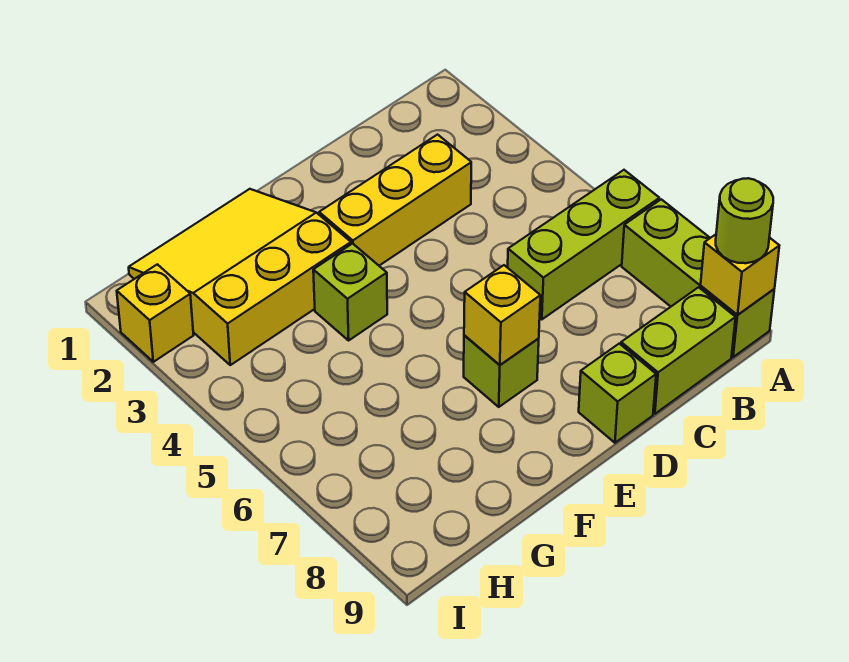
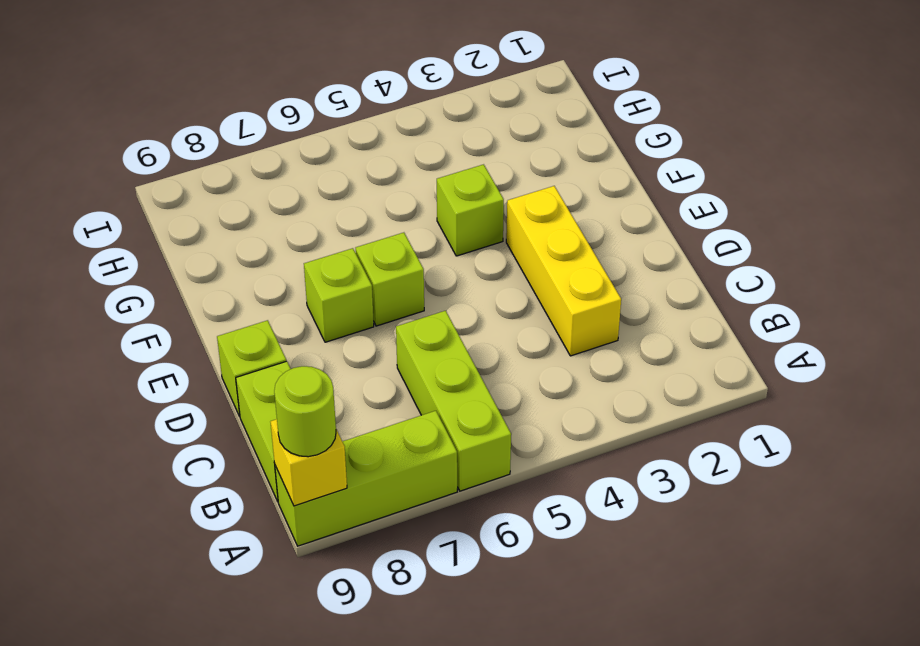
none -> lime brick E6 level 1
yellow brick E7 level 2 -> none
yellow slope F1:H3 level 1 top 3 -> none
yellow brick I2 level 1 -> none

